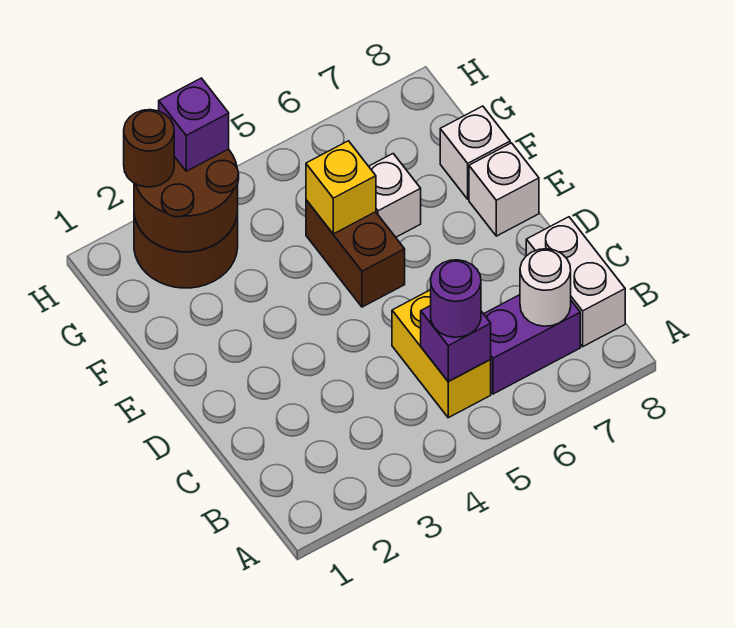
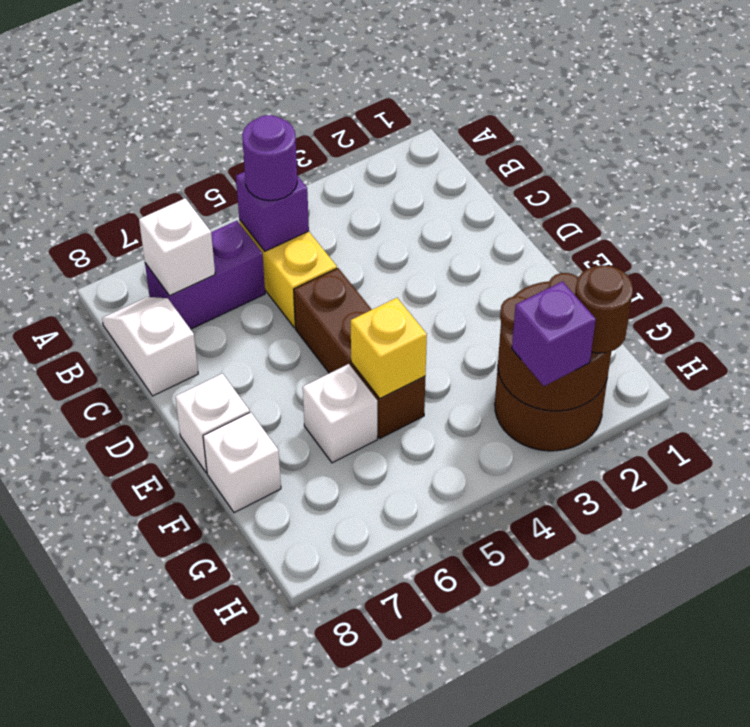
white round brick B7 level 2 -> white brick B7 level 2
white brick B8:C8 level 1 -> white slope B8:C8 level 1 top C
brown brick E5:F5 level 1 -> brown brick D5:F5 level 1

